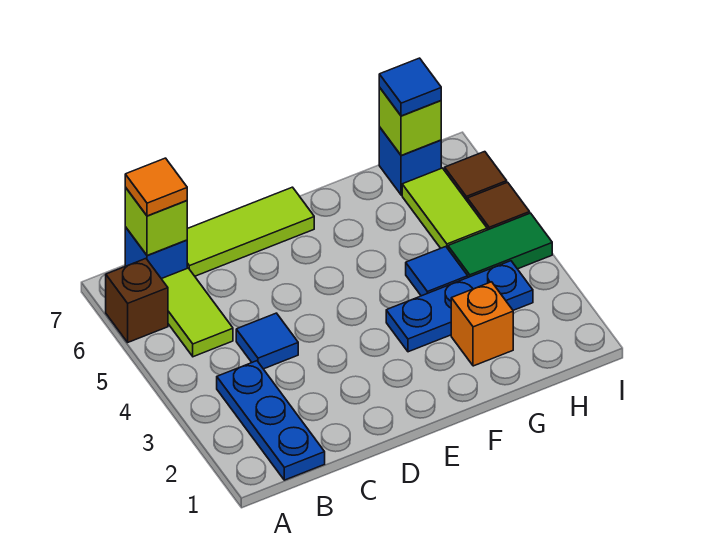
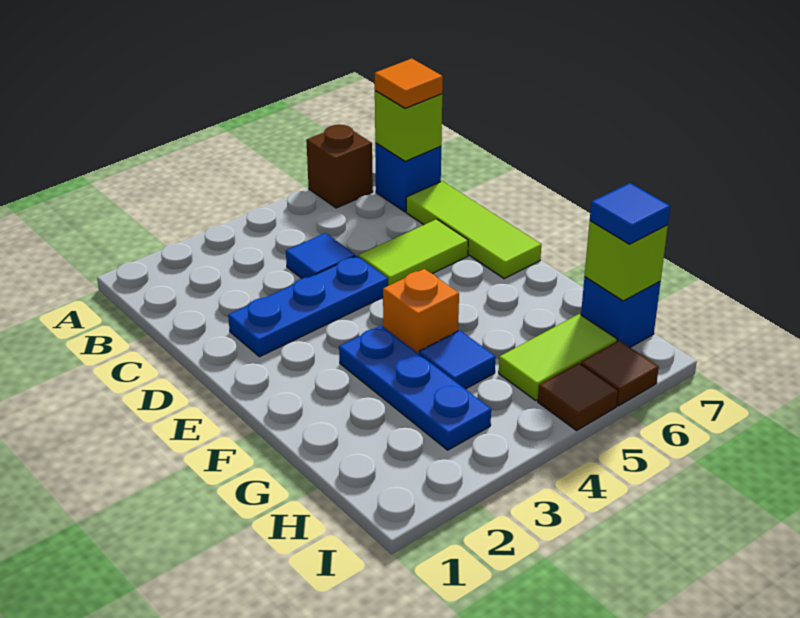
blue plate B1:B3 level 1 -> blue plate D2:D4 level 1
lime tile B5:B6 level 1 -> lime tile D5:D6 level 1
orange brick G2 level 1 -> orange brick F4 level 1
green tile H4:I4 level 1 -> none

